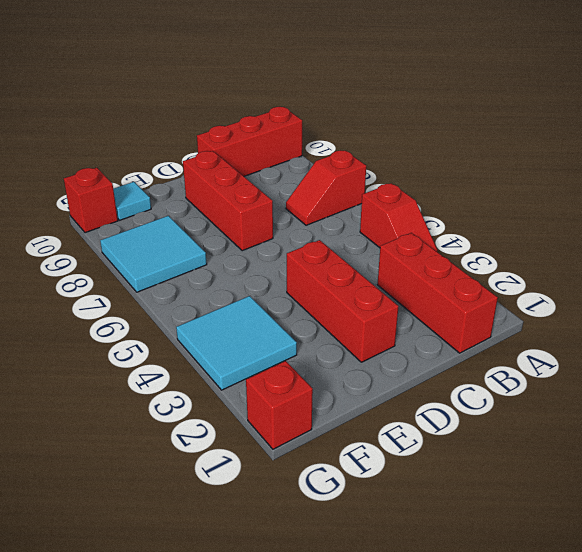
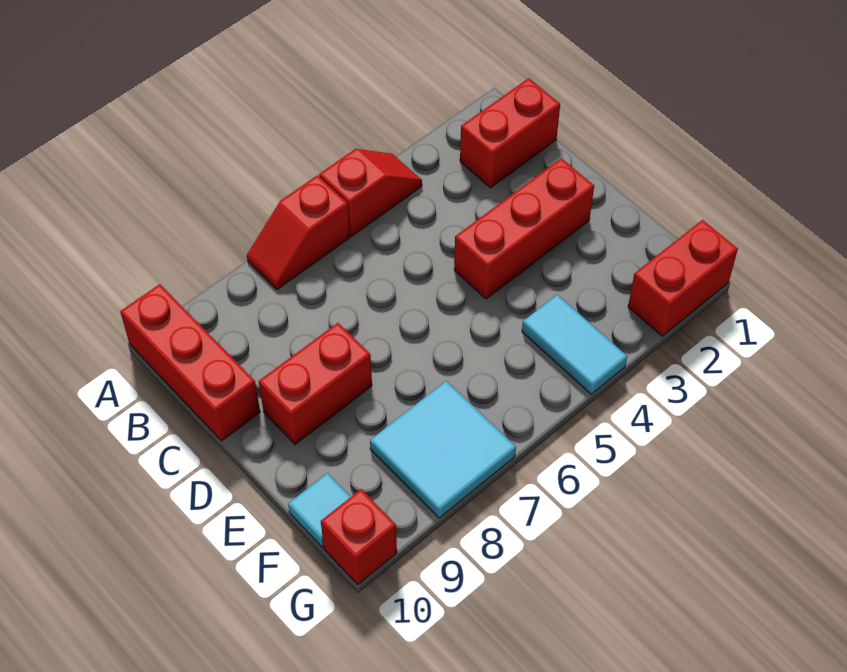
red slope A7:B7 level 1 top A -> red slope A6:A7 level 1 top 6
red brick B1:B3 level 1 -> red brick B1:B2 level 1
red brick D7:D9 level 1 -> red brick D8:D9 level 1
cyan tile F3:G4 level 1 -> cyan tile F4:G4 level 1
red brick G1 level 1 -> red brick G1:G2 level 1

